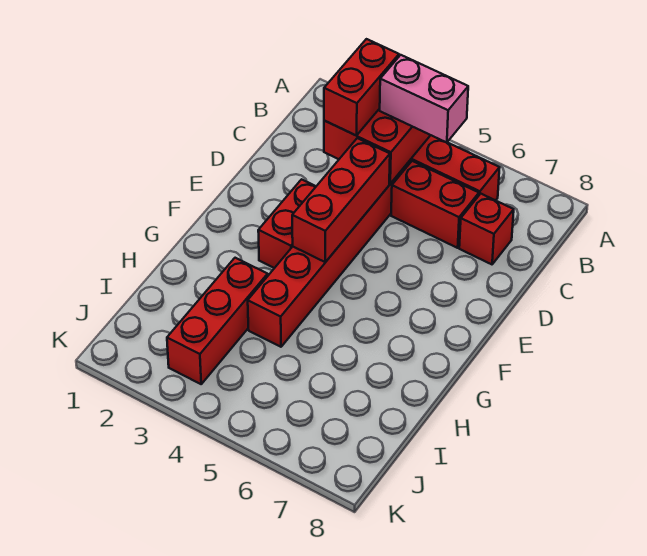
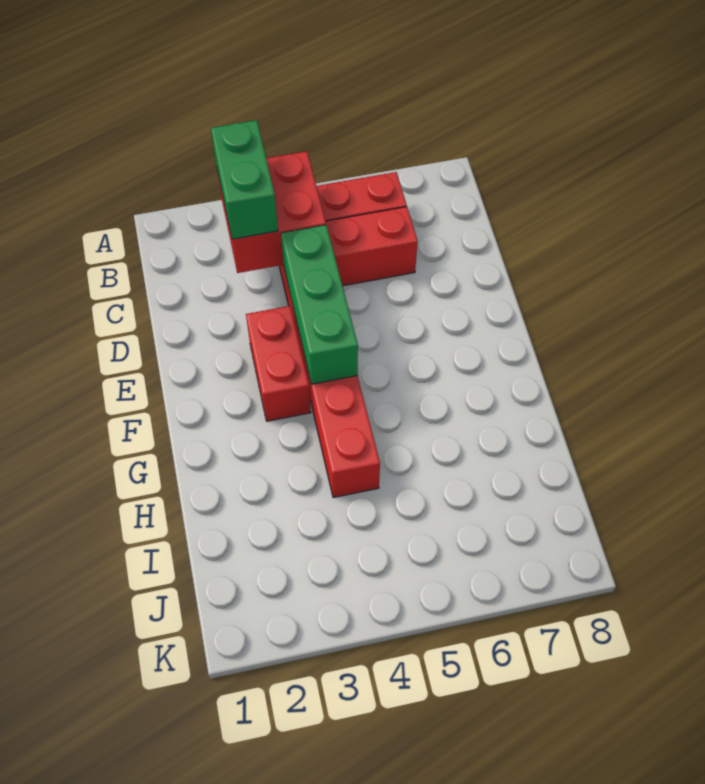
red brick B3:C3 level 3 -> green brick B3:C3 level 3
pink brick B4:B5 level 3 -> none
red brick C7 level 1 -> none
red brick D4:F4 level 2 -> green brick D4:F4 level 2
red brick H3:J3 level 1 -> none

